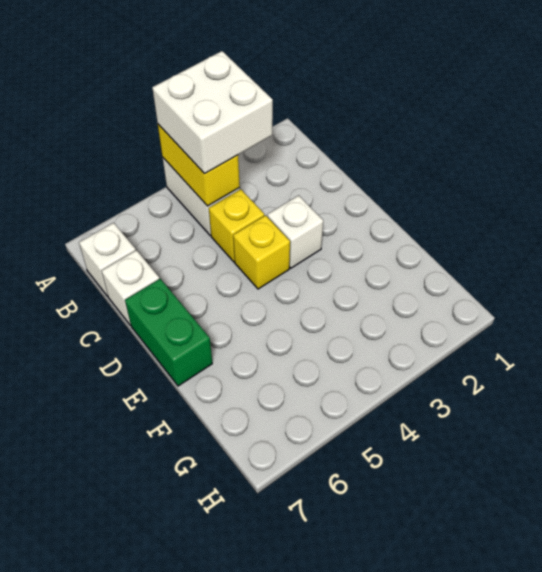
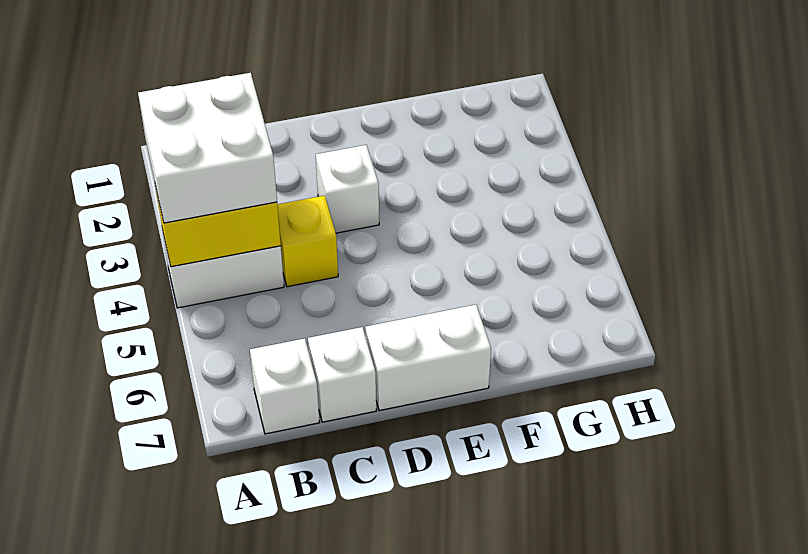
yellow brick D4 level 1 -> none
green brick D7:E7 level 1 -> white brick D7:E7 level 1

